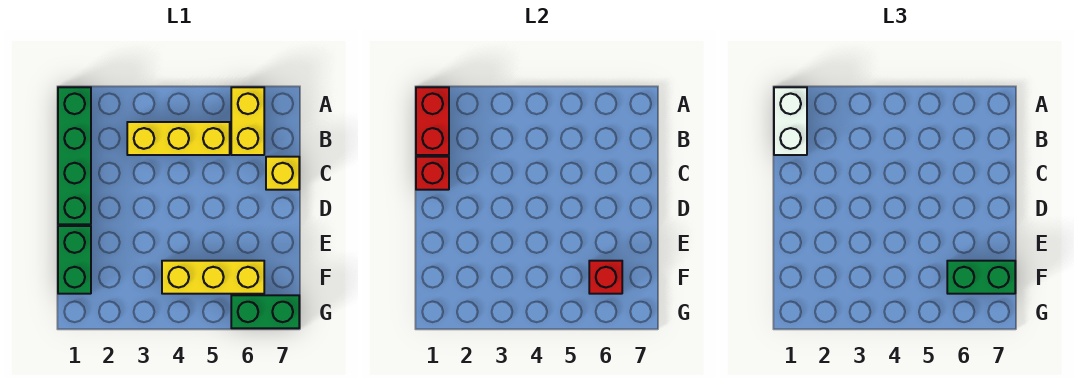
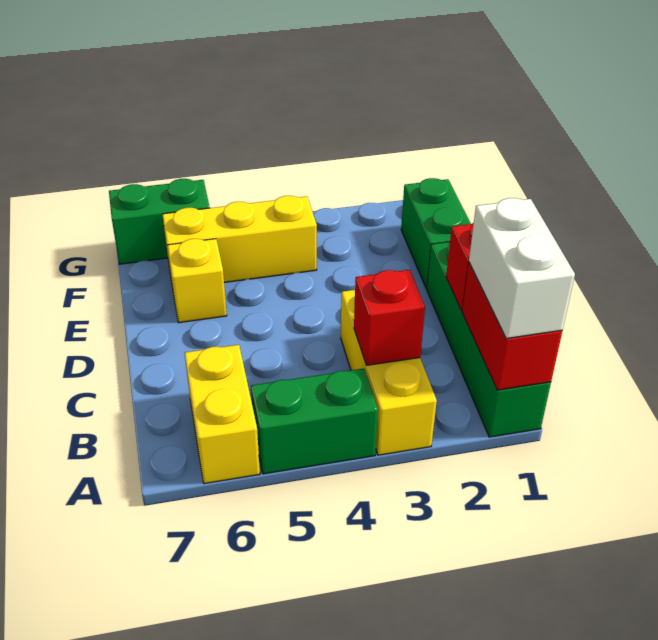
yellow brick B3:B5 level 1 -> yellow brick A3:C3 level 1
yellow brick C7 level 1 -> yellow brick E6 level 1
red brick F6 level 2 -> red brick B3 level 2
green brick F6:F7 level 3 -> green brick A4:A5 level 1

